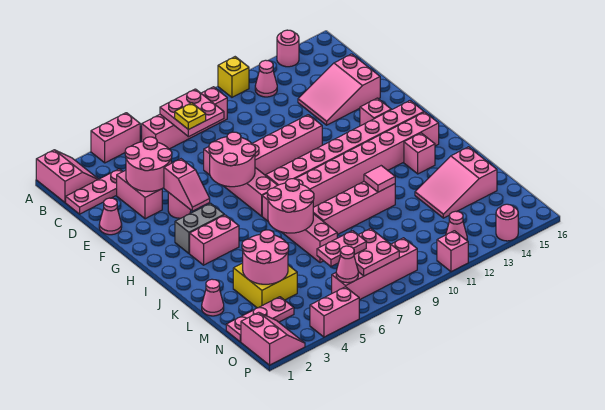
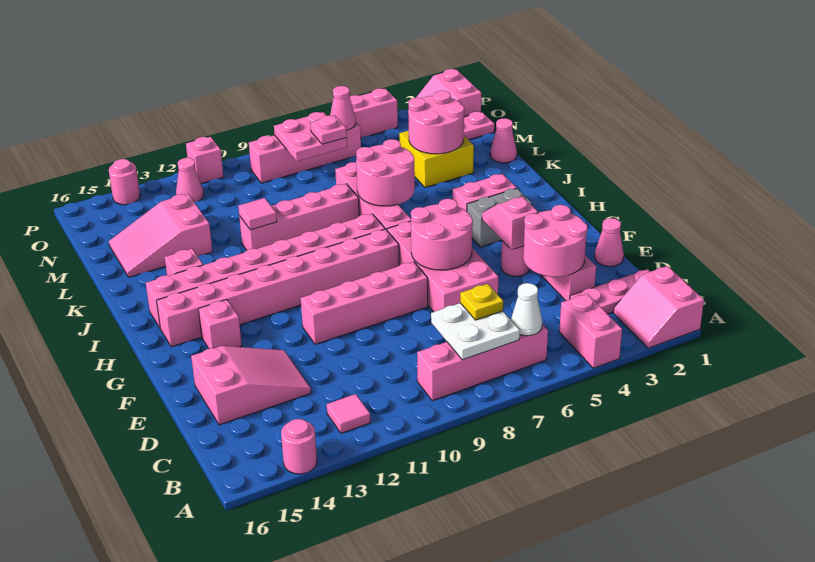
pink brick A4:A5 level 1 -> pink brick A4:B4 level 1
yellow brick A11 level 1 -> none
none -> white cone B6 level 2
pink plate B7:C8 level 2 -> white plate B7:C8 level 2
pink cone B12 level 1 -> pink tile B12 level 1
pink brick E7:H7 level 1 -> pink brick E6:H7 level 1
pink slope L13:M15 level 1 top 15 -> pink slope L13:M15 level 1 top 13
pink plate N6:N7 level 3 -> pink plate N7 level 3

